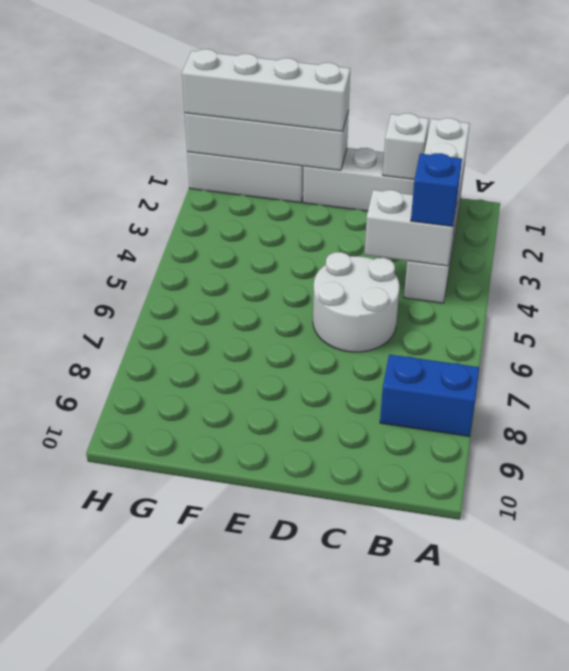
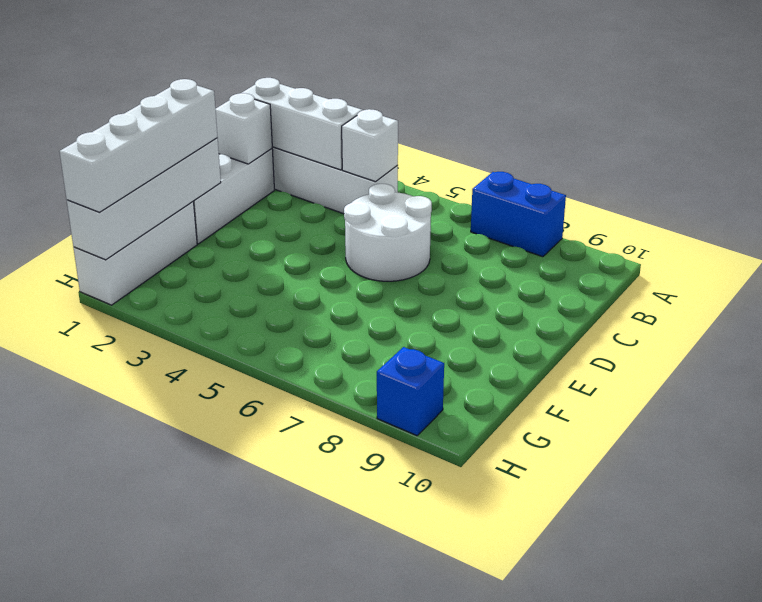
blue brick A8:B8 level 1 -> blue brick A7:A8 level 1
white brick B4:C4 level 2 -> white brick B4 level 2
blue brick B4 level 3 -> blue brick H9 level 1

